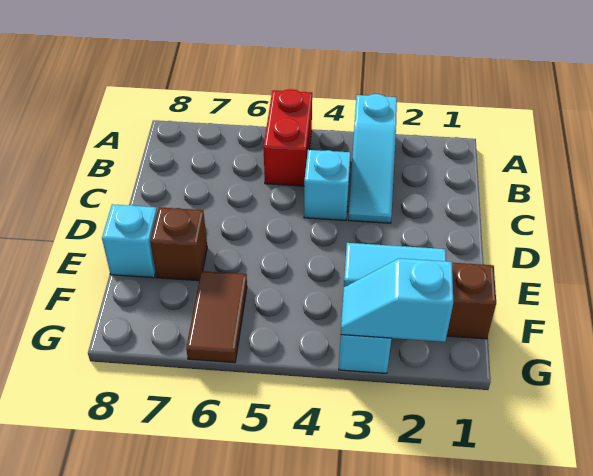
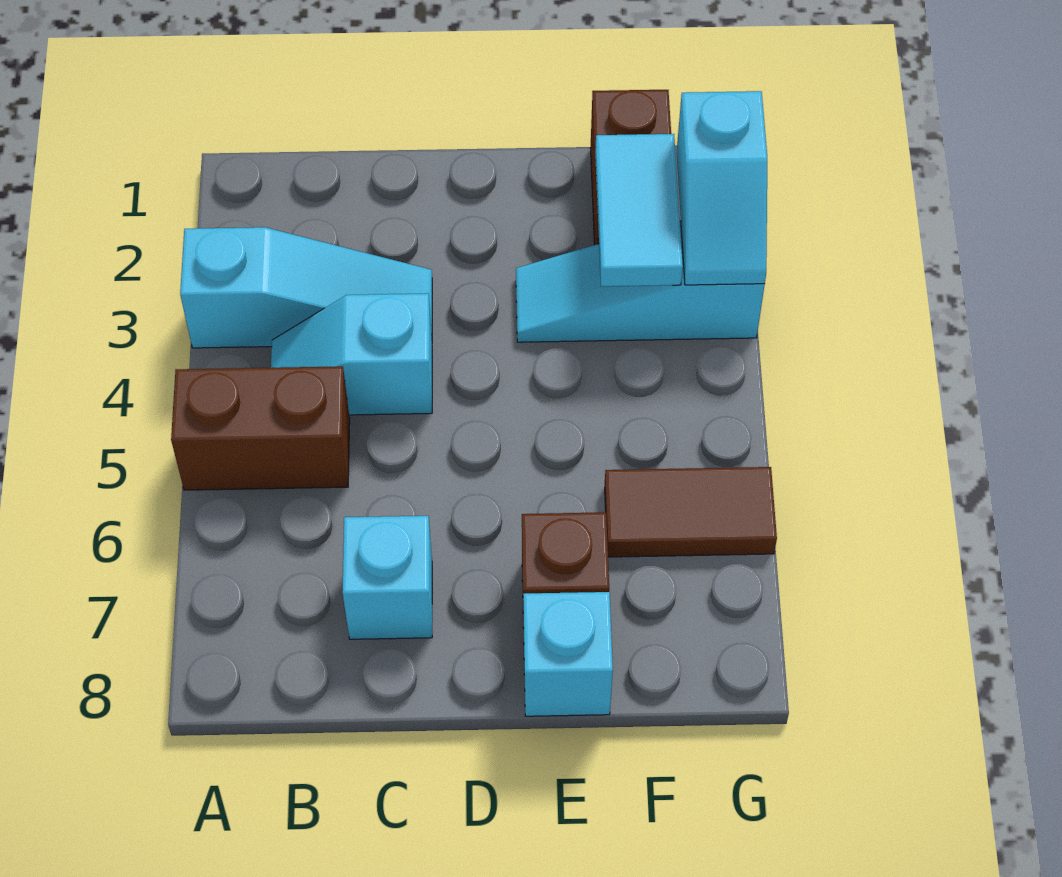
red brick A5:B5 level 1 -> brown brick A5:B5 level 1
none -> cyan brick C7 level 1

